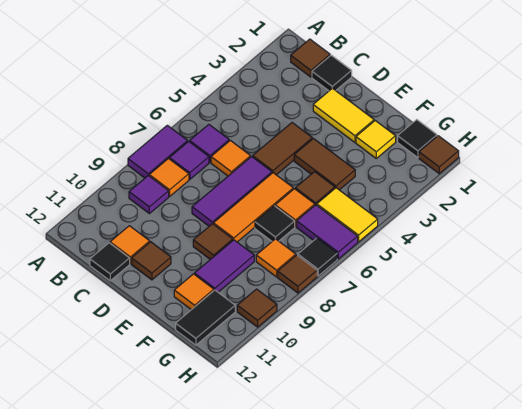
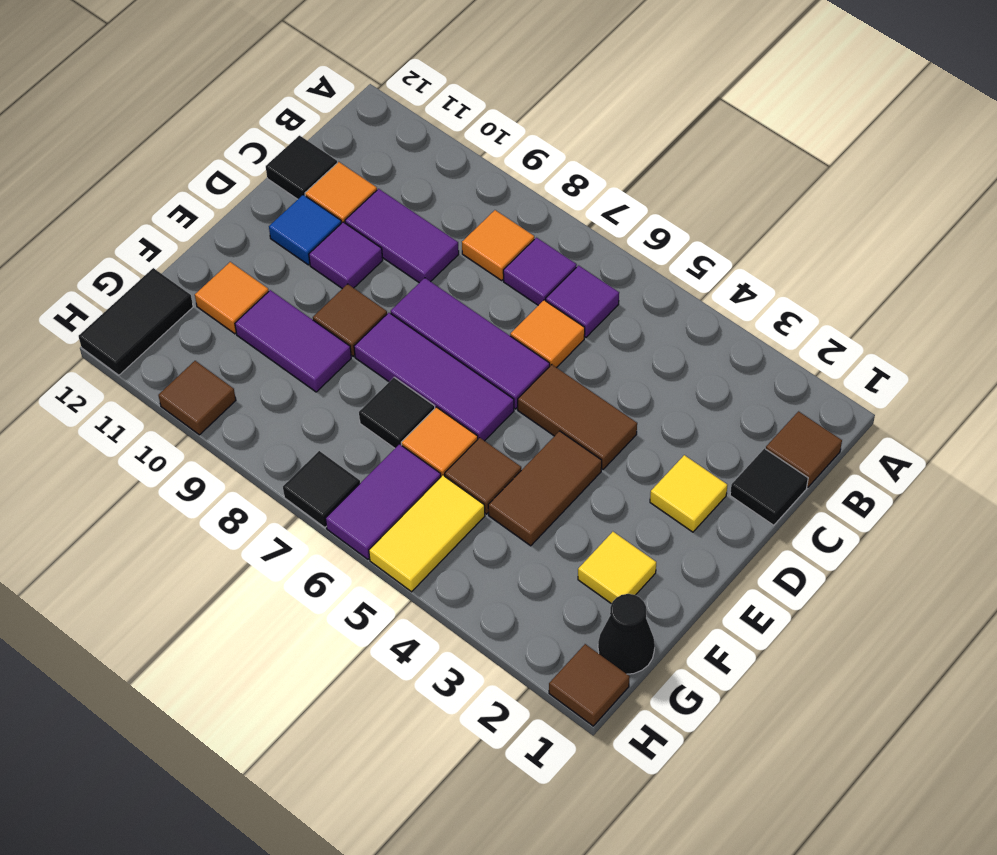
purple tile A7:A8 level 1 -> purple tile C9:C10 level 1
purple tile B9 level 1 -> purple tile D10 level 1
yellow tile D2:E2 level 1 -> yellow tile D2 level 1
brown tile D11 level 1 -> blue tile D11 level 1
orange tile E6:E8 level 1 -> purple tile E6:E8 level 1
black tile G1 level 1 -> black cone G1 level 1
orange tile G8 level 1 -> none
black tile G11:G12 level 1 -> black tile G12:H12 level 1
brown tile H8 level 1 -> none

